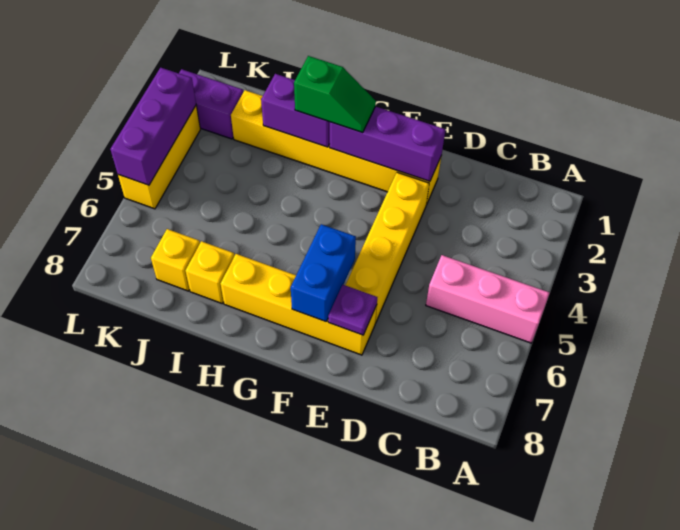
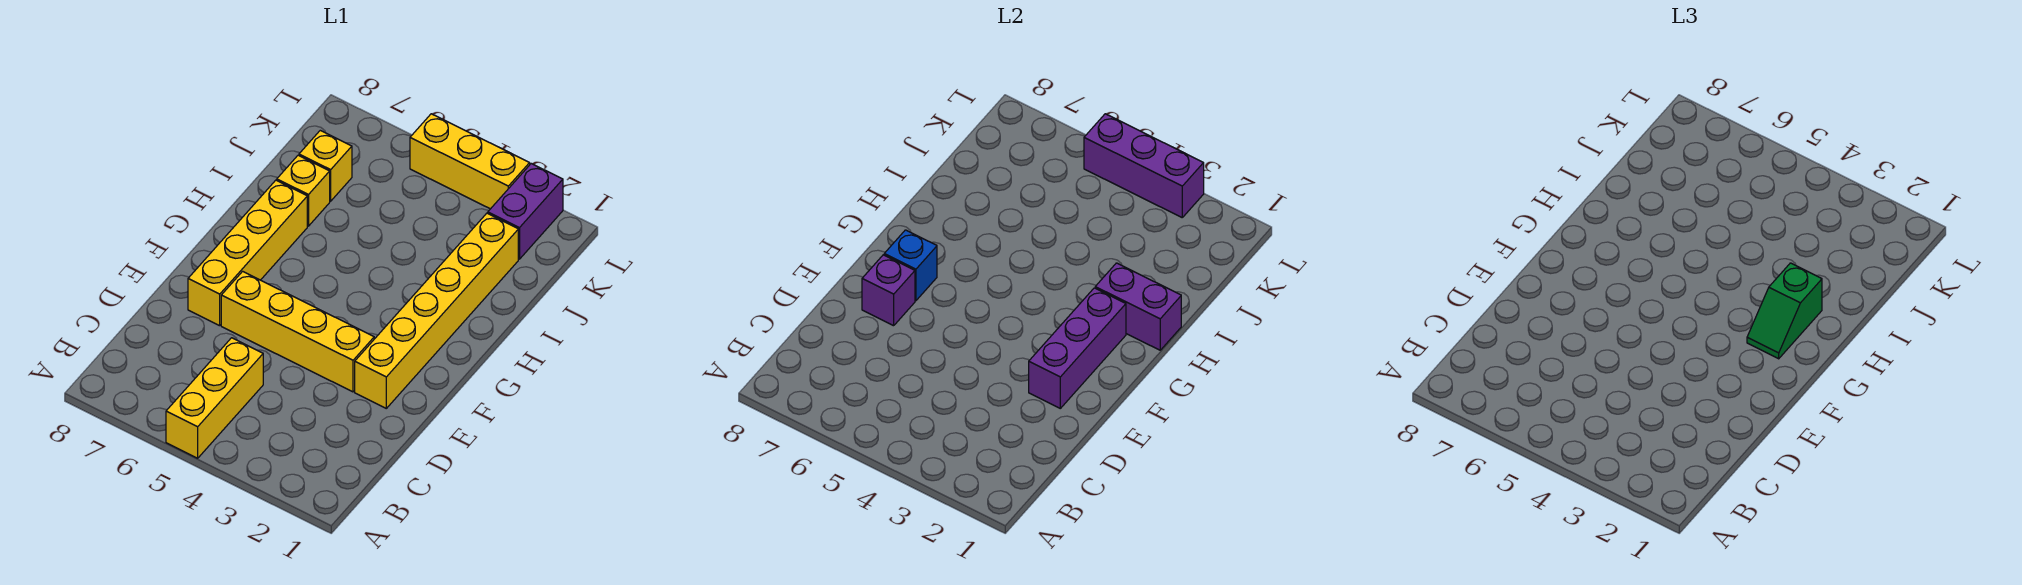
pink brick A5:C5 level 1 -> yellow brick A5:C5 level 1
purple plate E7 level 2 -> purple brick E7 level 2
blue brick F6:F7 level 2 -> blue brick F7 level 2
purple brick H2:I2 level 2 -> purple brick H1:H2 level 2

